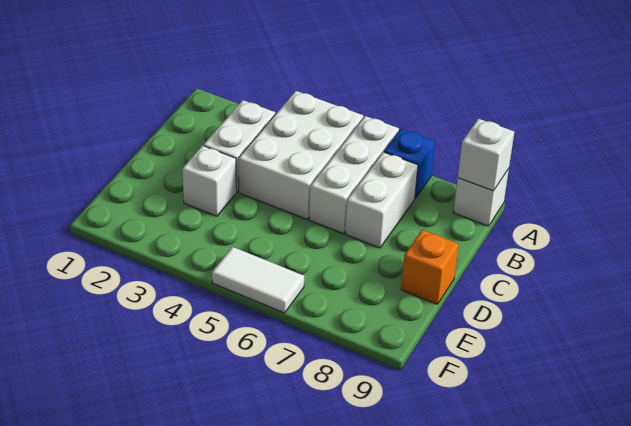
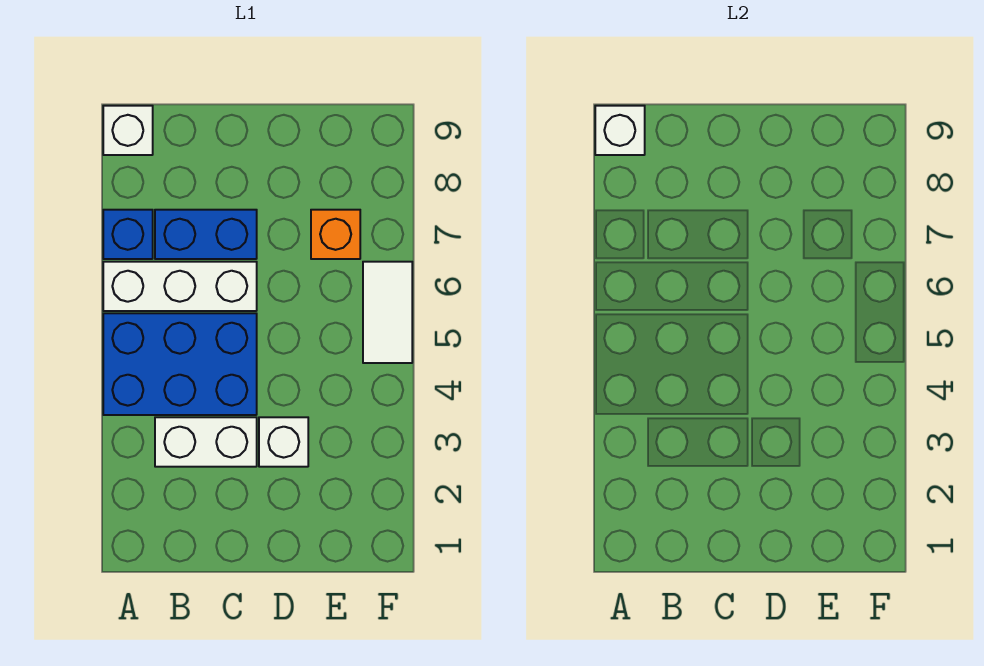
white brick A4:C5 level 1 -> blue brick A4:C5 level 1
white brick B7:C7 level 1 -> blue brick B7:C7 level 1
orange brick D9 level 1 -> orange brick E7 level 1

